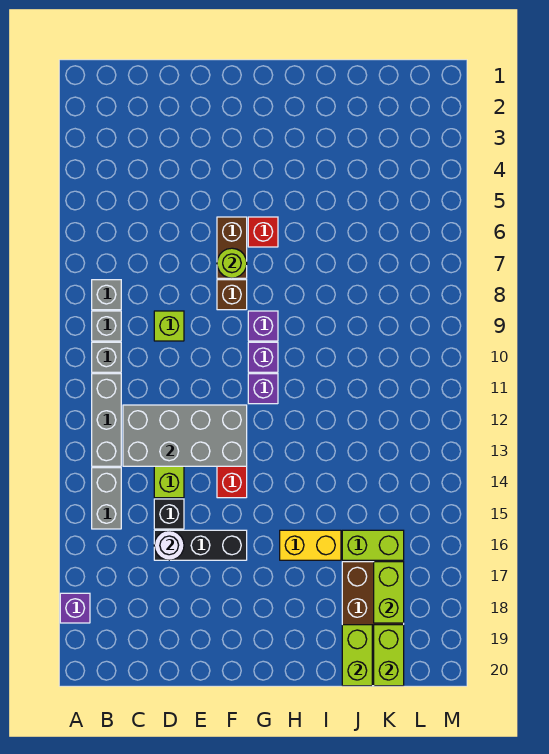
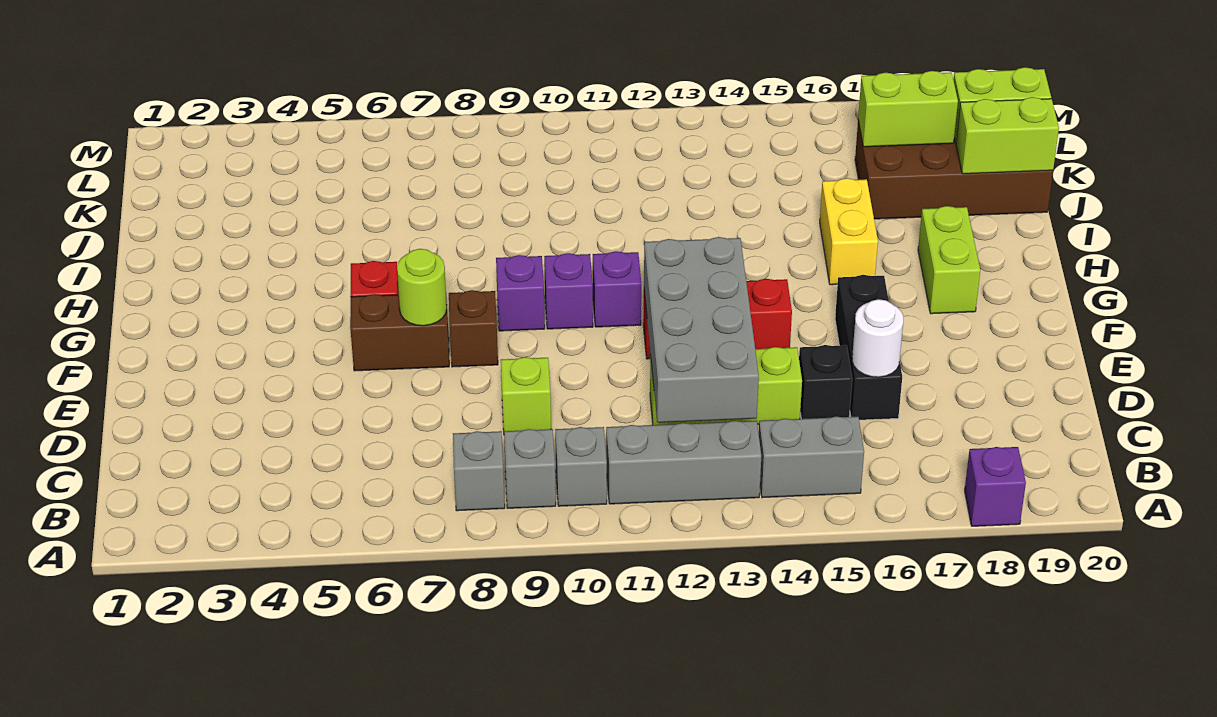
lime brick J16:K16 level 1 -> lime brick G18:H18 level 1

